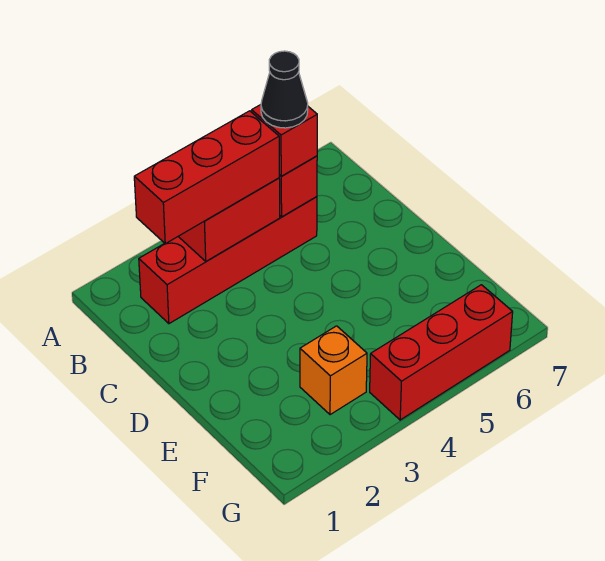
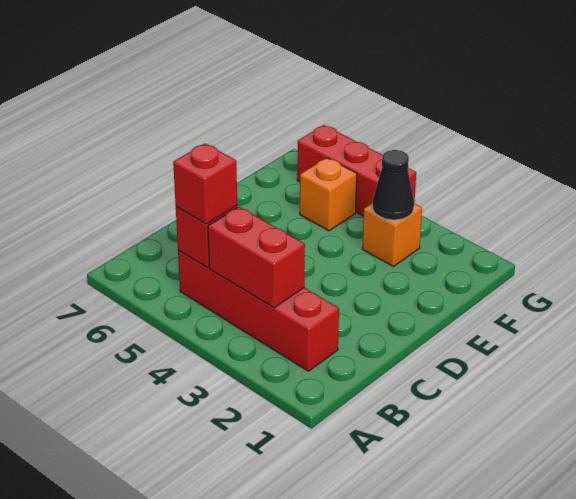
red brick B2:B4 level 3 -> none
black cone B5 level 4 -> black cone F3 level 2
none -> orange brick F5 level 1

